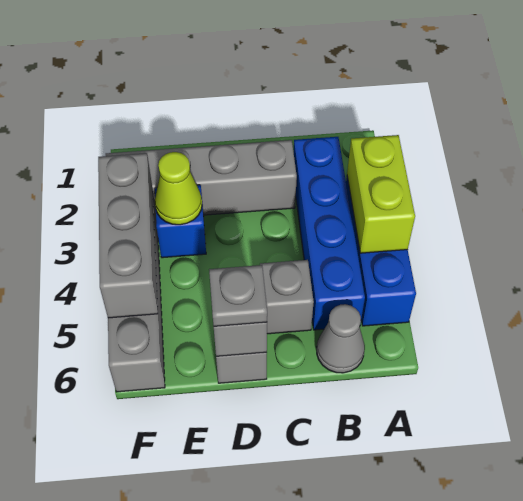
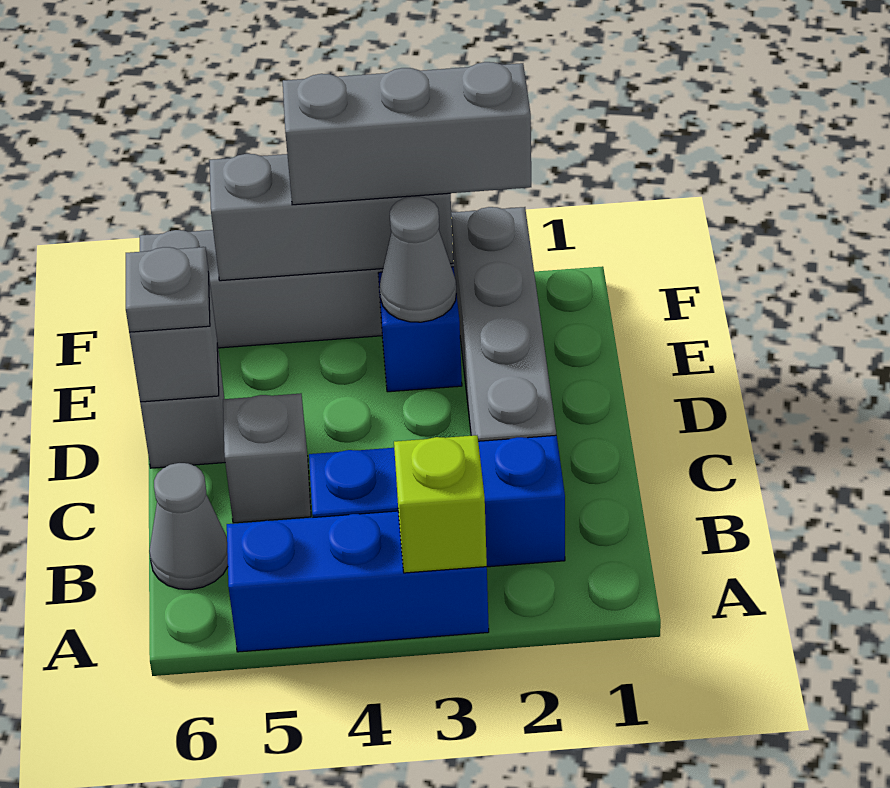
lime brick A3:A4 level 2 -> lime brick A3 level 2
blue brick B2:B5 level 1 -> blue brick B2:B4 level 1
lime cone E3 level 2 -> grey cone E3 level 2
none -> grey brick F2:F4 level 3

